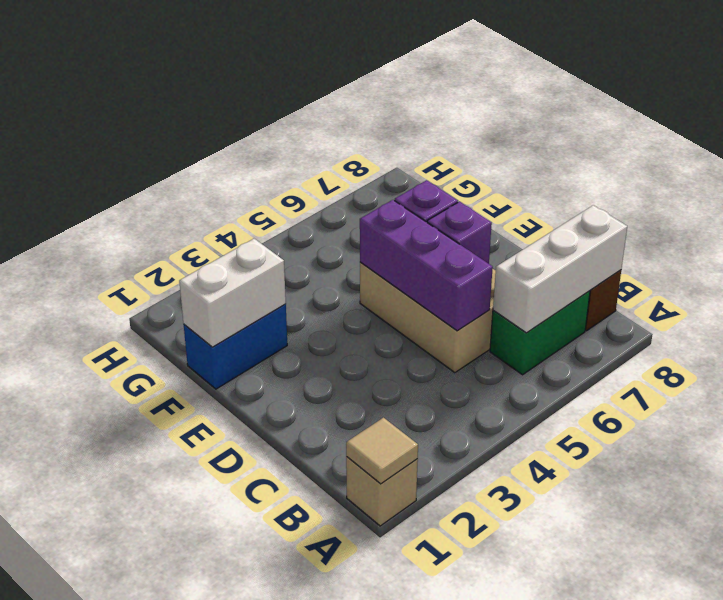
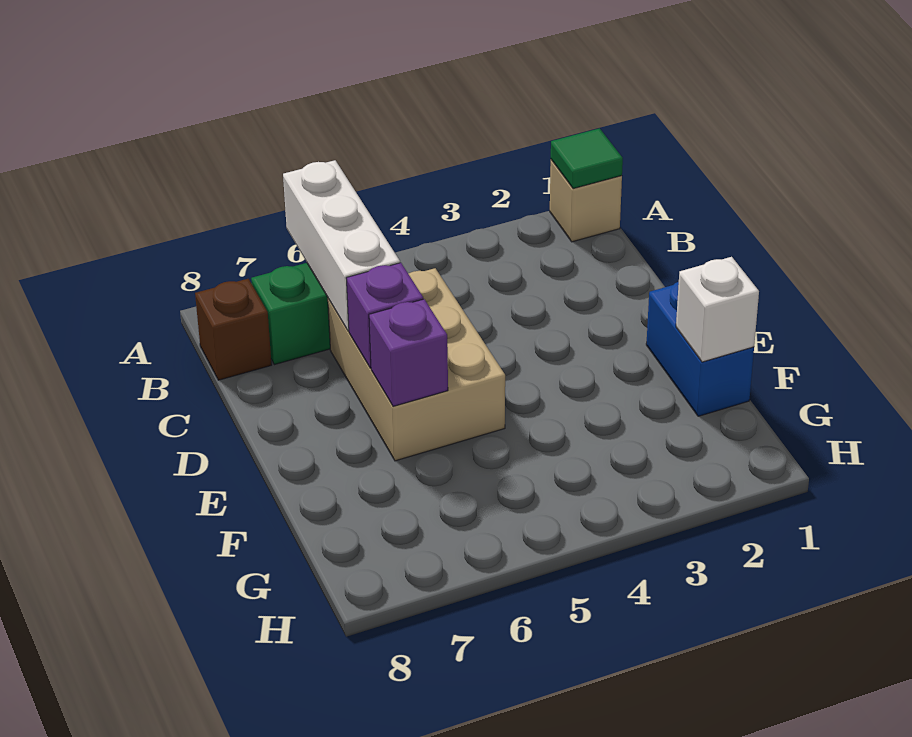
tan tile A1 level 2 -> green tile A1 level 2
white brick B6:B8 level 2 -> white brick A6:C6 level 2
purple brick C5:E5 level 2 -> none
blue brick F1:F2 level 1 -> blue brick E1:F1 level 1
white brick F1:F2 level 2 -> white brick F1 level 2

